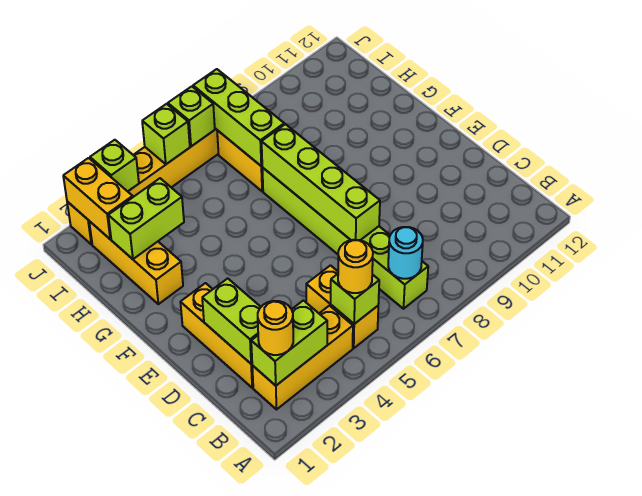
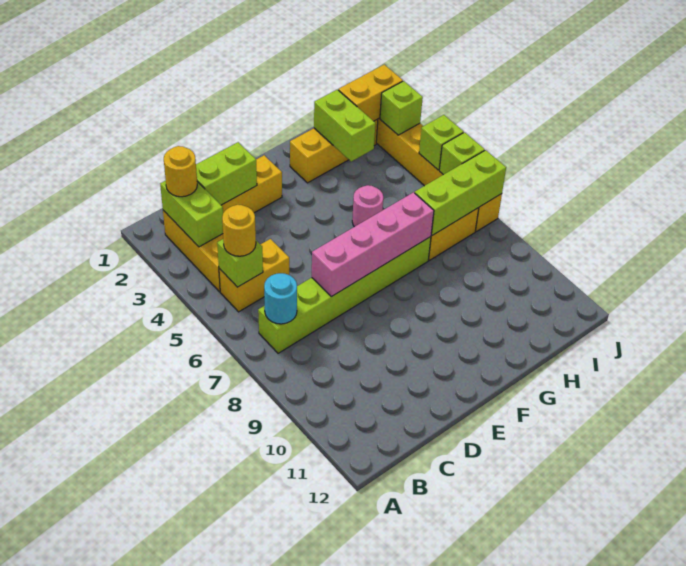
lime brick D7:G7 level 2 -> pink brick D7:G7 level 2
none -> pink round brick G5 level 1

